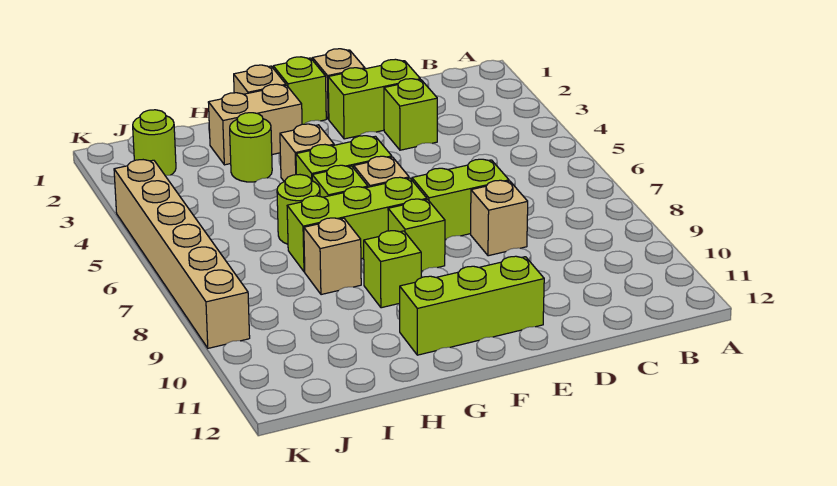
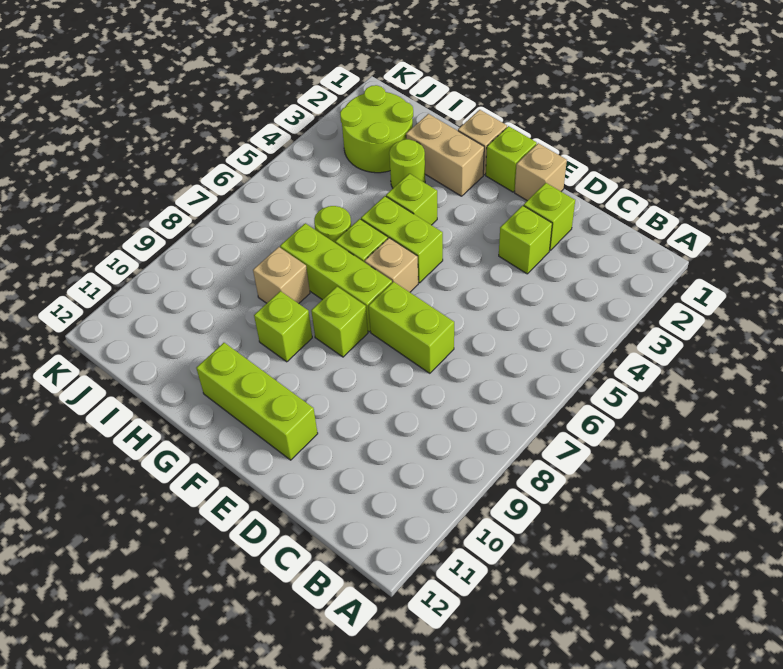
lime brick D2:E2 level 1 -> lime brick D2 level 1
tan brick D8 level 1 -> none
tan brick G4 level 1 -> lime brick G4 level 1
lime round brick J2 level 1 -> lime round brick I2:J3 level 1
tan brick K4:K9 level 1 -> none

